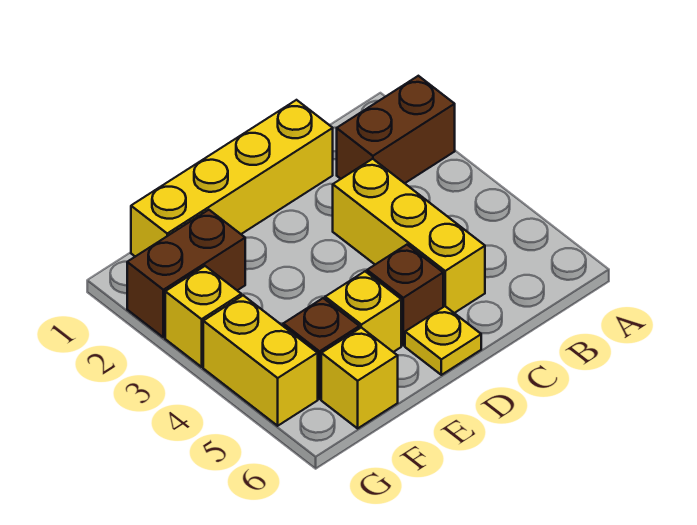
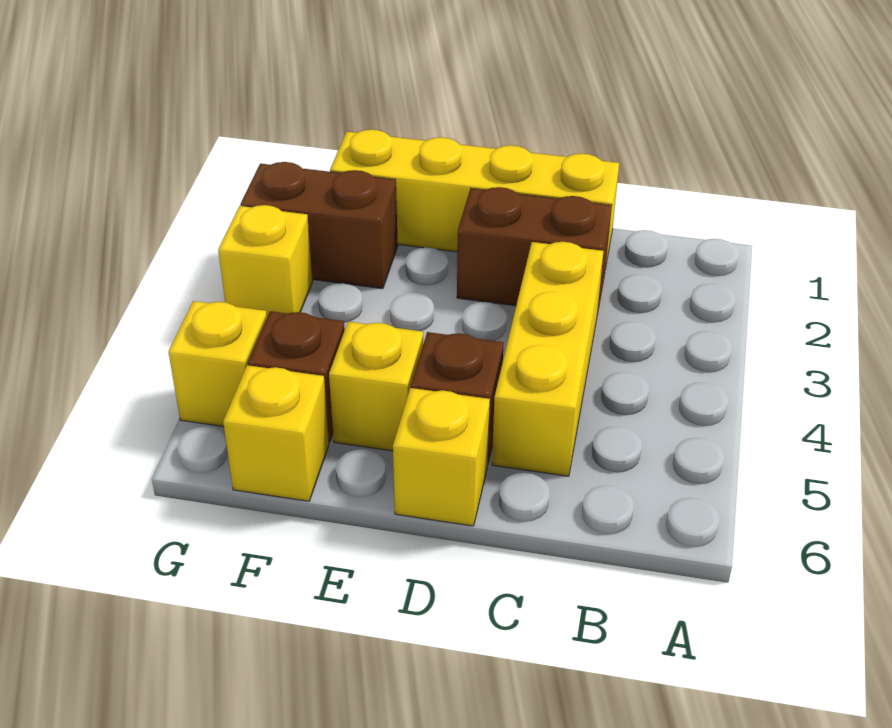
brown brick A2:B2 level 1 -> brown brick C2:D2 level 1
yellow plate D6 level 1 -> yellow brick D6 level 1
yellow brick G4:G5 level 1 -> yellow brick G5 level 1

